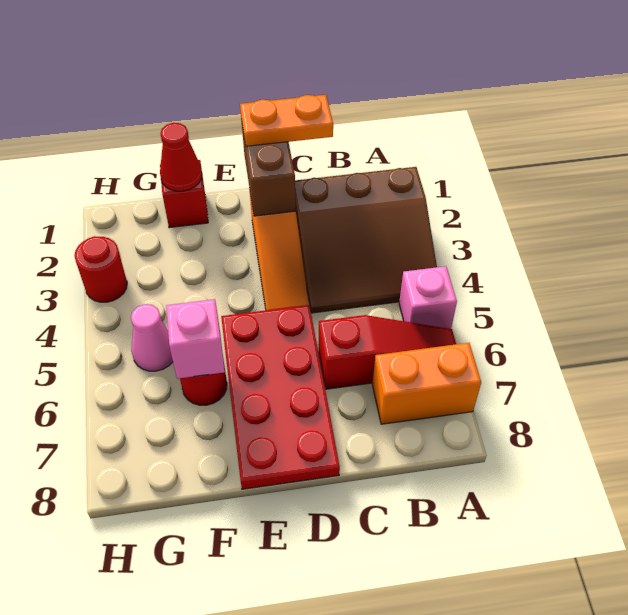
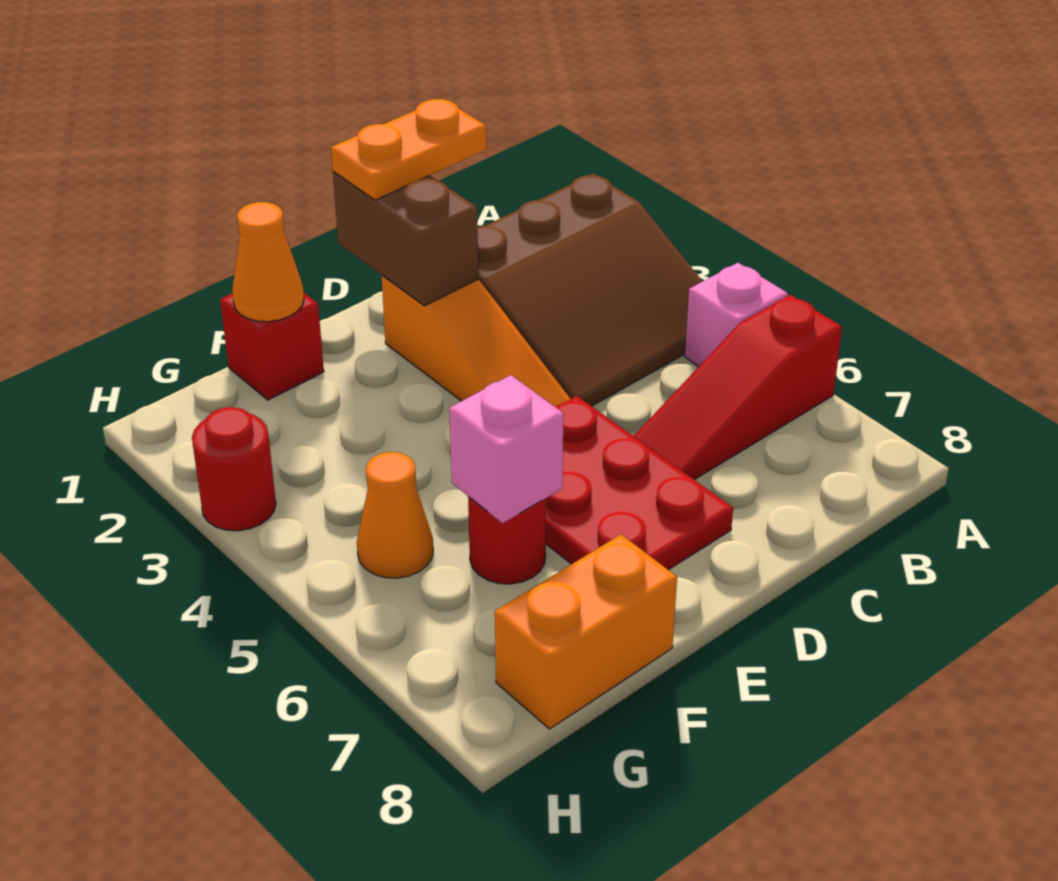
red slope A6:C6 level 1 top C -> red slope A6:C6 level 1 top A
orange brick A7:B7 level 1 -> orange brick F8:G8 level 1
red plate D5:E8 level 1 -> red plate D5:E7 level 1
red cone F1 level 2 -> orange cone F1 level 2
pink cone G5 level 1 -> orange cone G5 level 1

